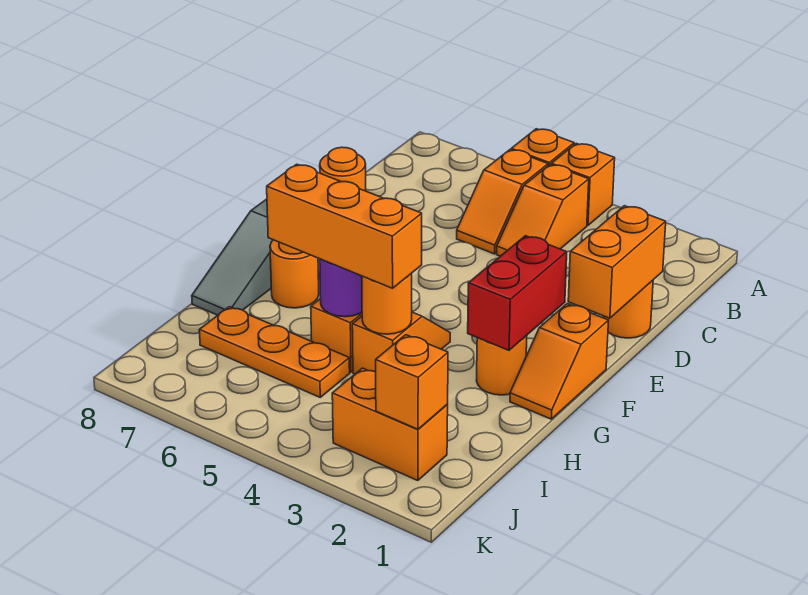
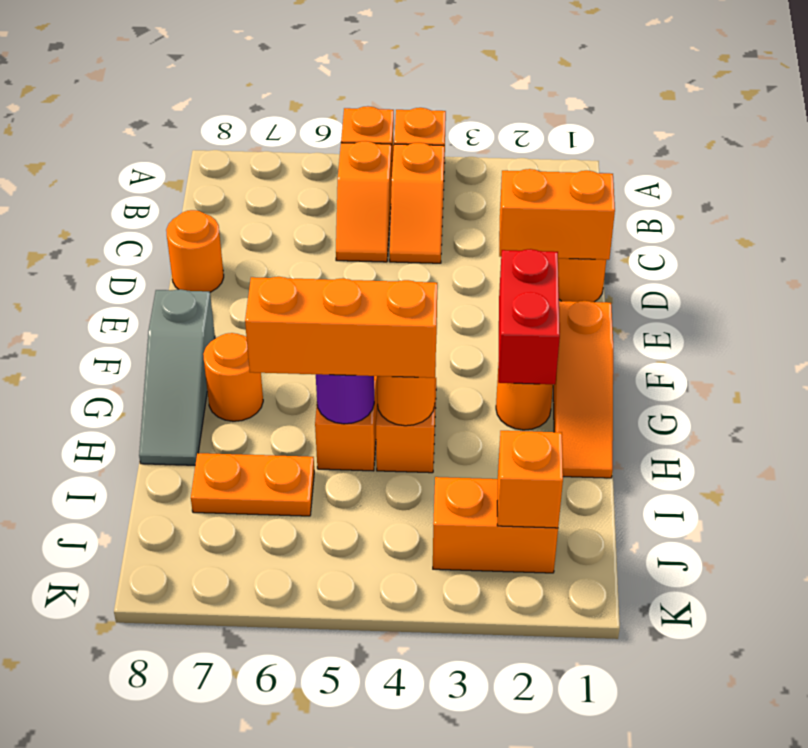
orange brick D1:E1 level 2 -> orange brick D1:D2 level 2
orange slope F1:G1 level 1 top F -> orange slope F1:H1 level 1 top F
orange plate I5:I7 level 1 -> orange plate I6:I7 level 1

